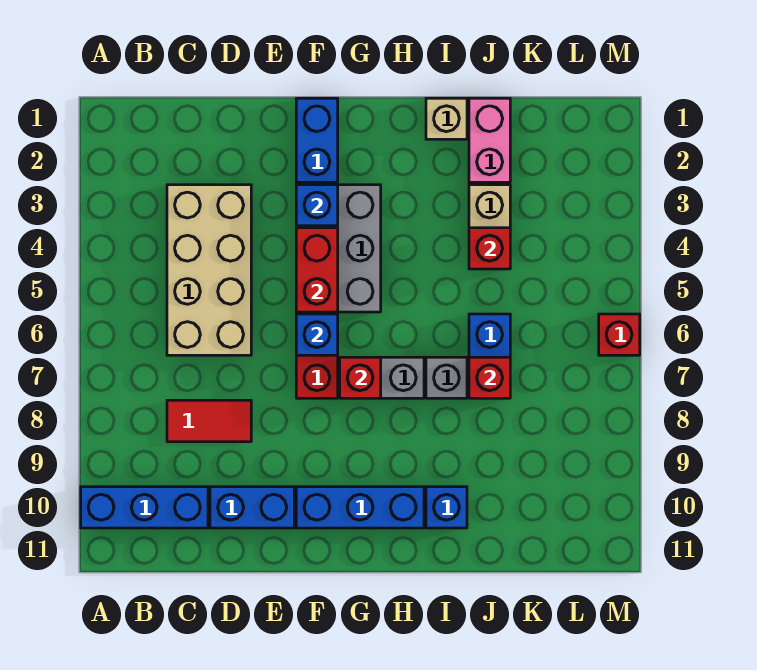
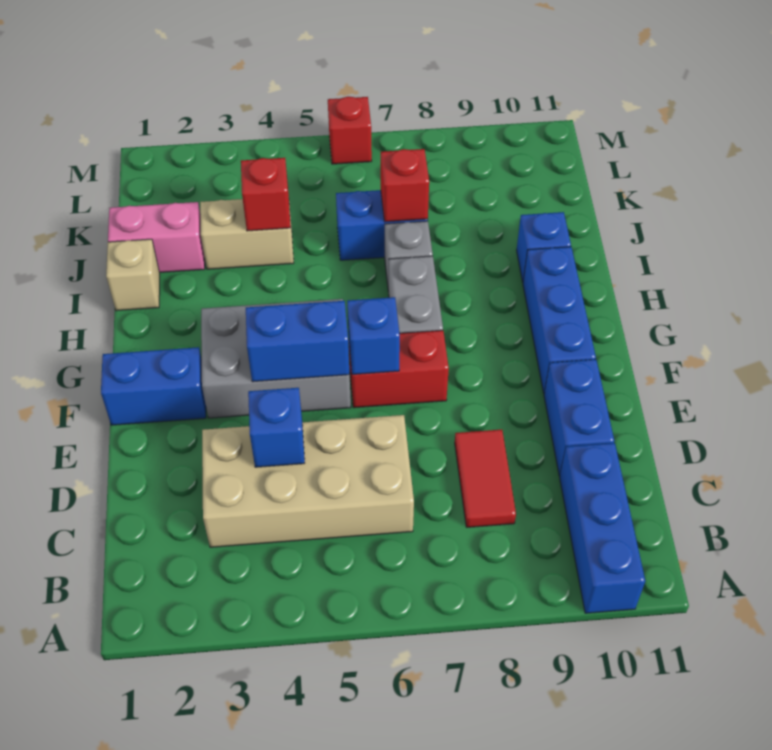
blue brick F3 level 2 -> blue brick D4 level 2
red brick F4:F5 level 2 -> blue brick F4:F5 level 2
red brick G7 level 2 -> none

